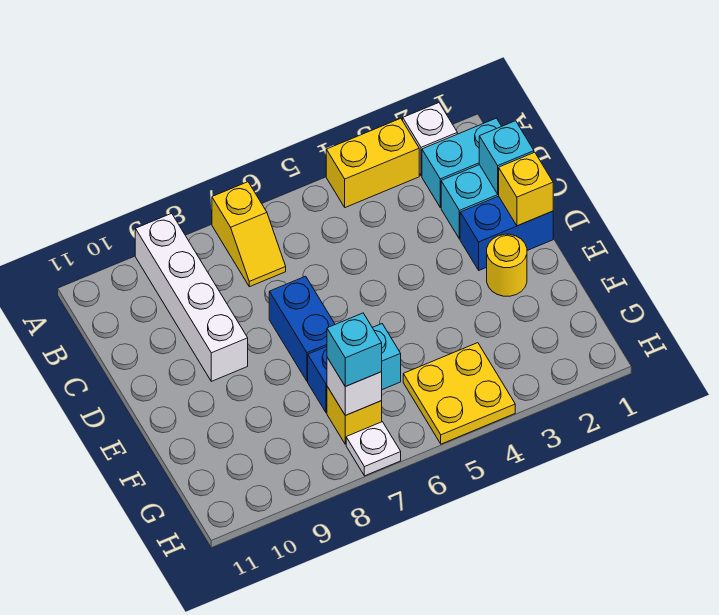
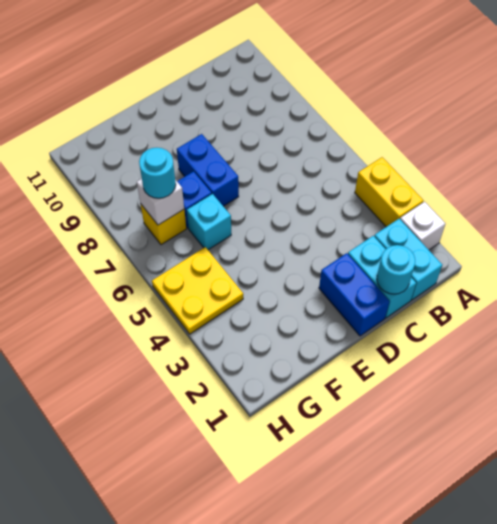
yellow slope A7:B7 level 1 top A -> none
white brick A9:D9 level 1 -> none
cyan brick C1 level 2 -> cyan round brick C1 level 2
yellow brick D1 level 2 -> none
blue brick D7:E7 level 1 -> blue brick E7:E8 level 1
yellow round brick E2 level 1 -> none
cyan brick G7 level 3 -> cyan round brick G7 level 3
white plate H7 level 1 -> none

